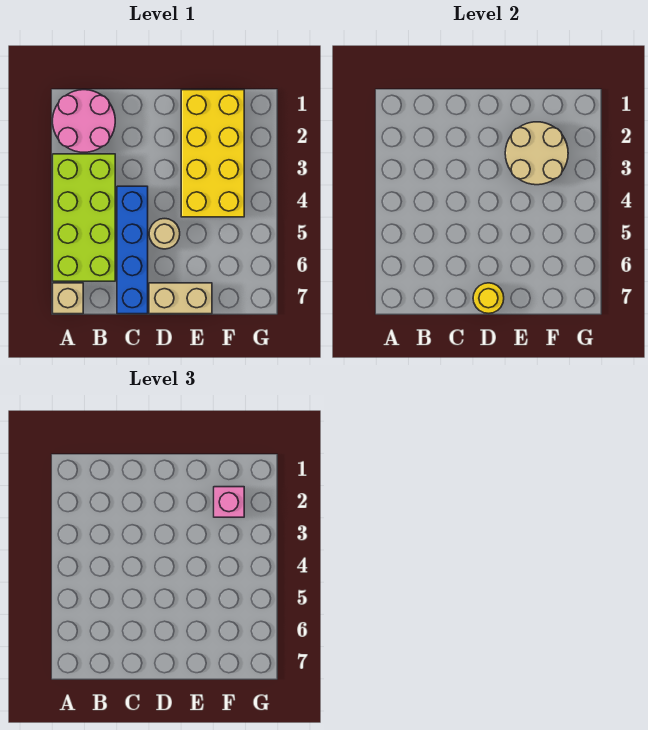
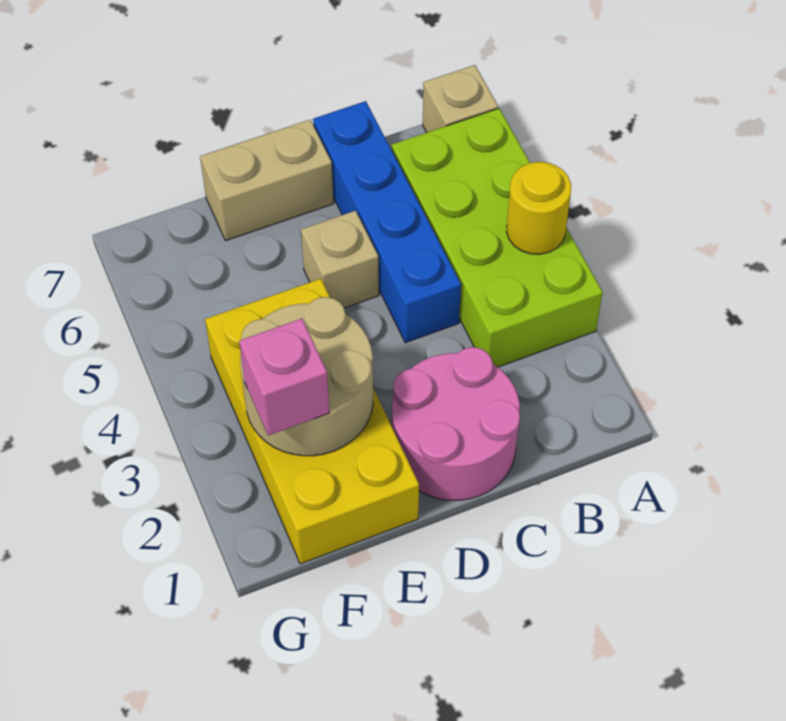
pink round brick A1:B2 level 1 -> pink round brick C1:D2 level 1
tan round brick D5 level 1 -> tan brick D5 level 1
yellow round brick D7 level 2 -> yellow round brick A4 level 2

